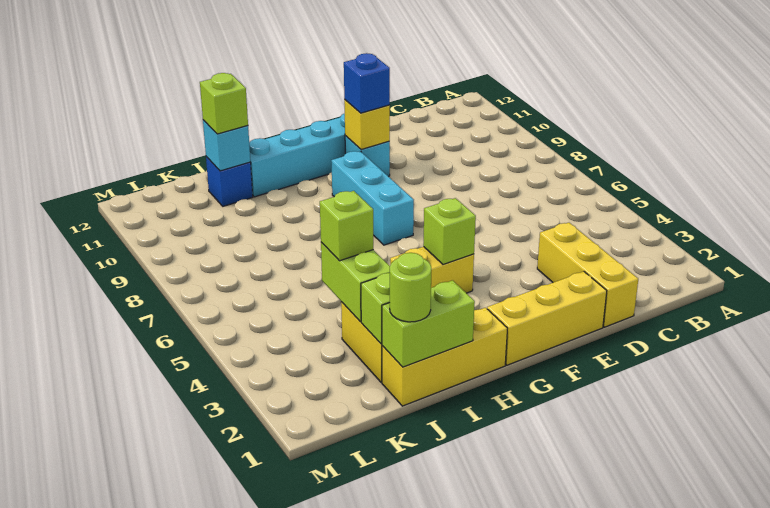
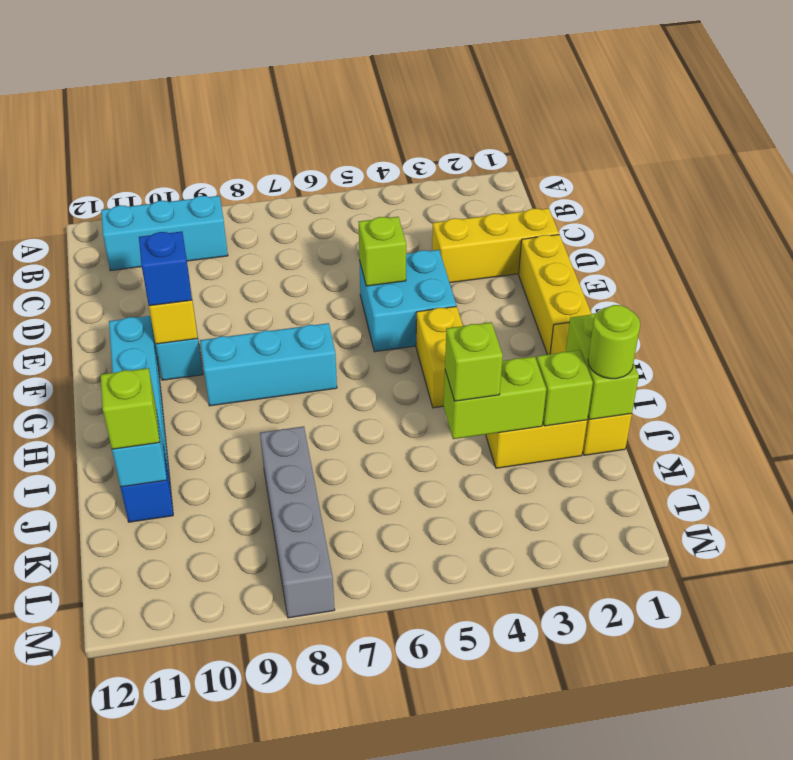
none -> cyan brick B9:B11 level 1
none -> cyan brick E4:F5 level 1
lime brick G4 level 2 -> lime brick E5 level 2
none -> grey brick J8:M8 level 1

